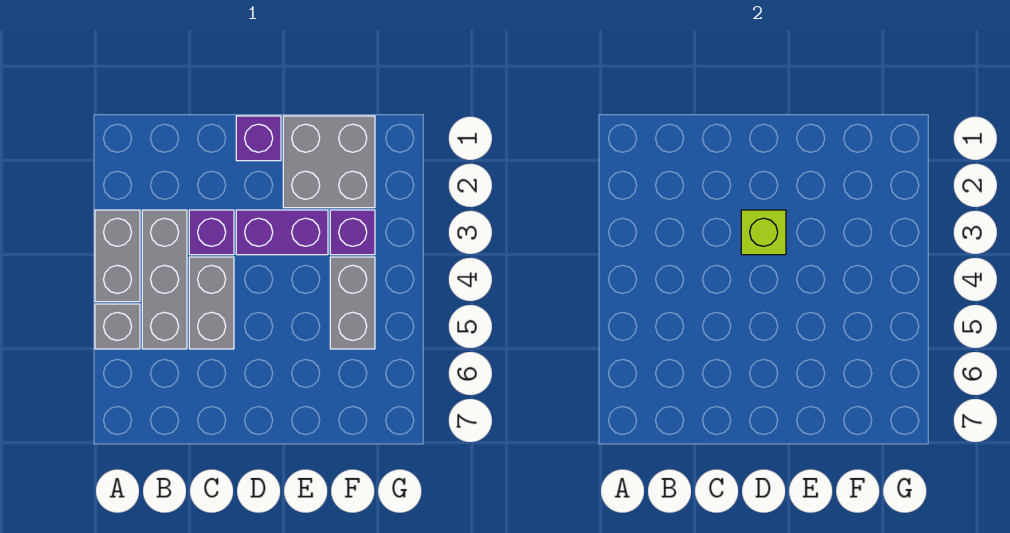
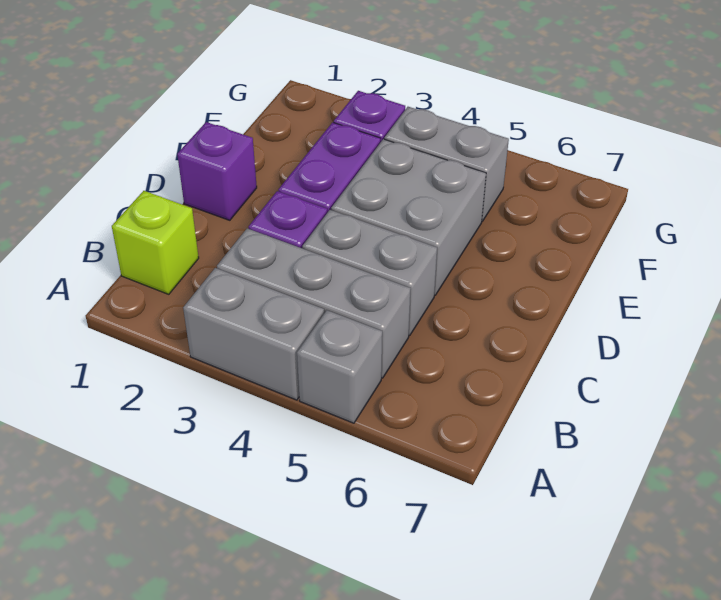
lime brick D3 level 2 -> lime brick B1 level 1
grey brick E1:F2 level 1 -> grey brick D4:E5 level 1

